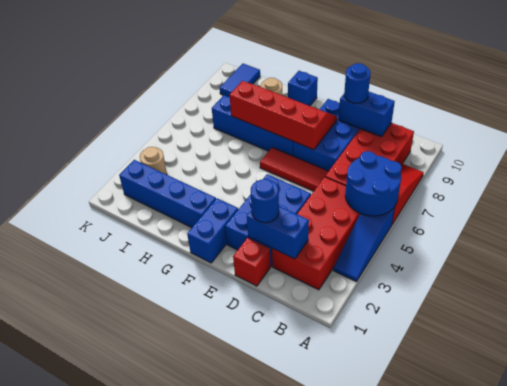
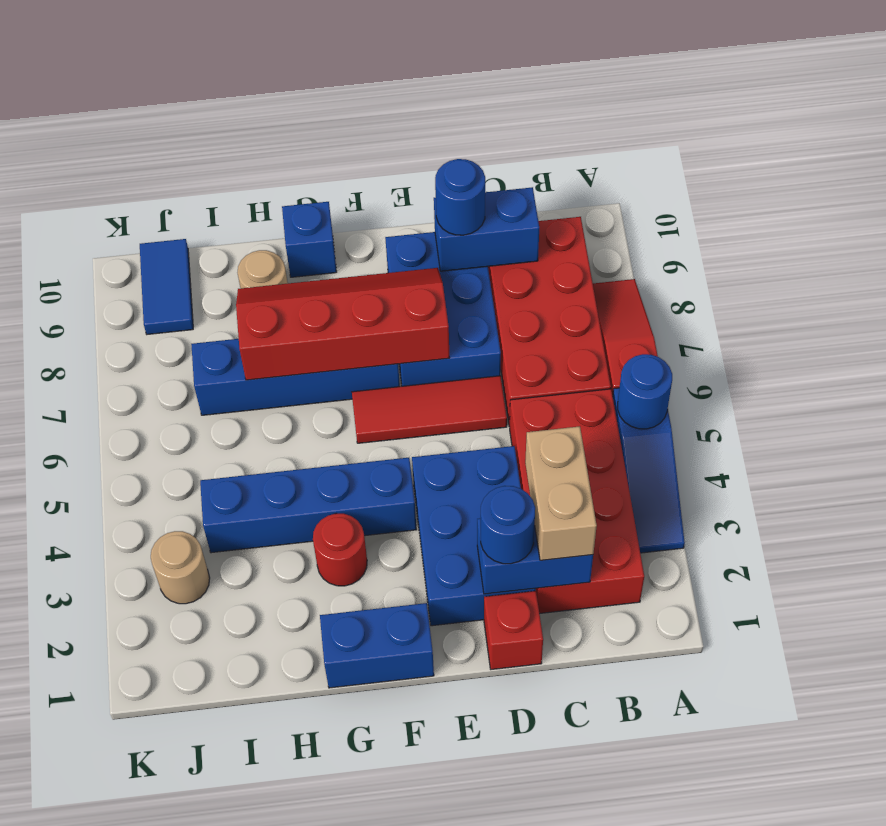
blue round brick A5:B6 level 2 -> blue round brick A5 level 2
none -> tan brick C2:C3 level 3
blue brick F1:F2 level 1 -> blue brick F1:G1 level 1
blue brick G2:J2 level 1 -> blue brick F4:I4 level 1
none -> red round brick G3 level 1

